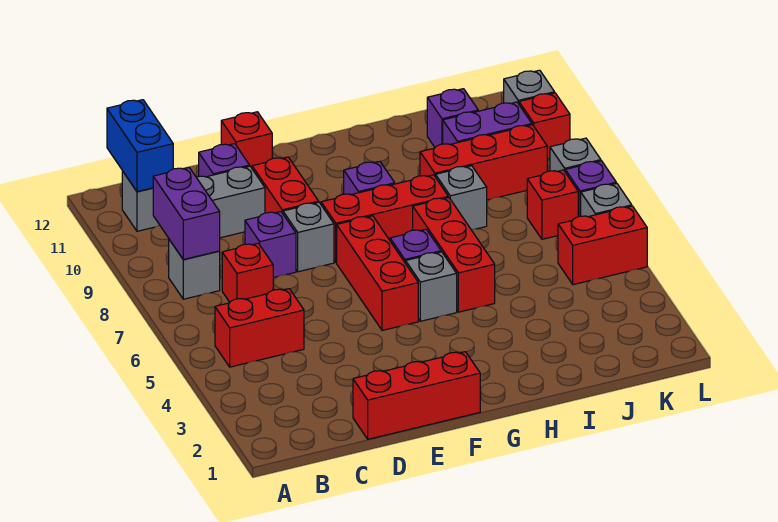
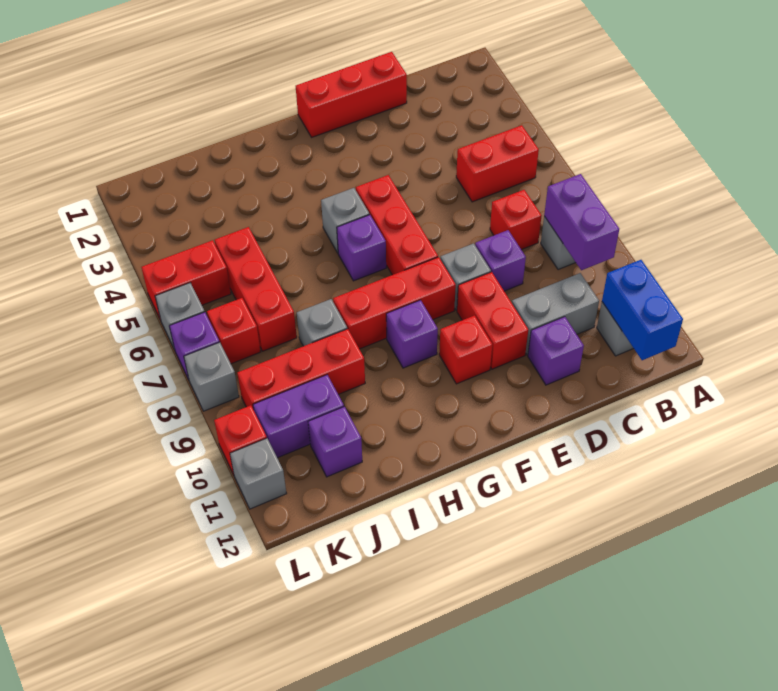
red brick E12 level 1 -> red brick F10 level 1
red brick H5:H7 level 1 -> red brick J5:J7 level 1

